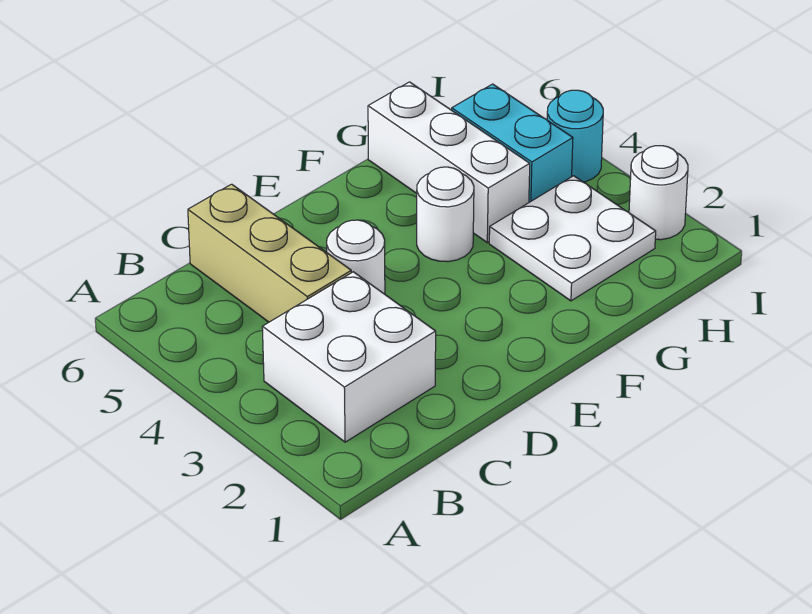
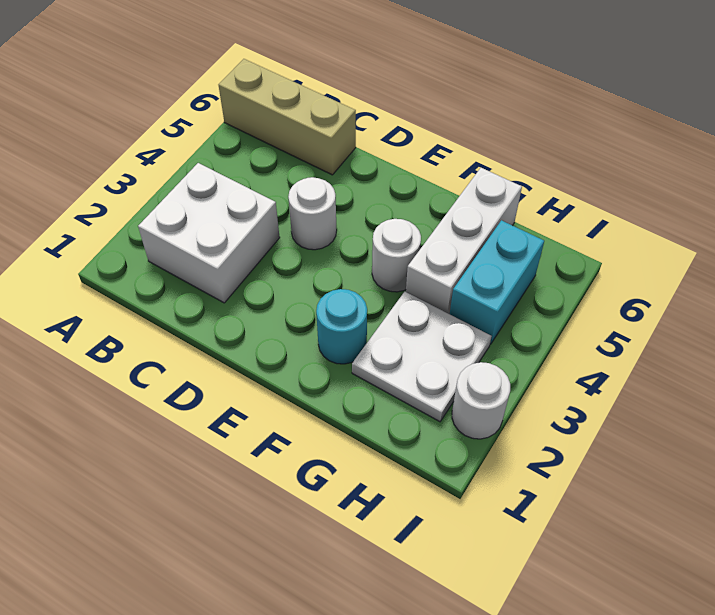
tan brick C4:C6 level 1 -> tan brick A6:C6 level 1
cyan round brick I4 level 1 -> cyan round brick F2 level 1

